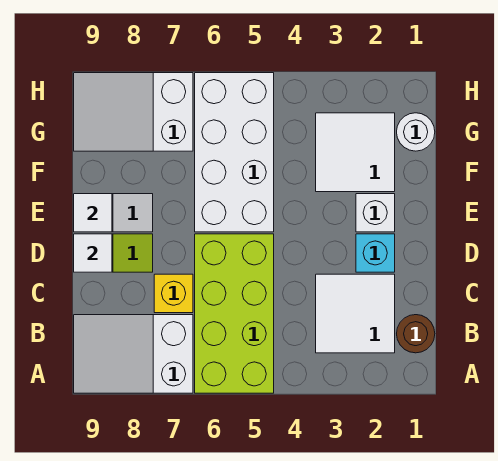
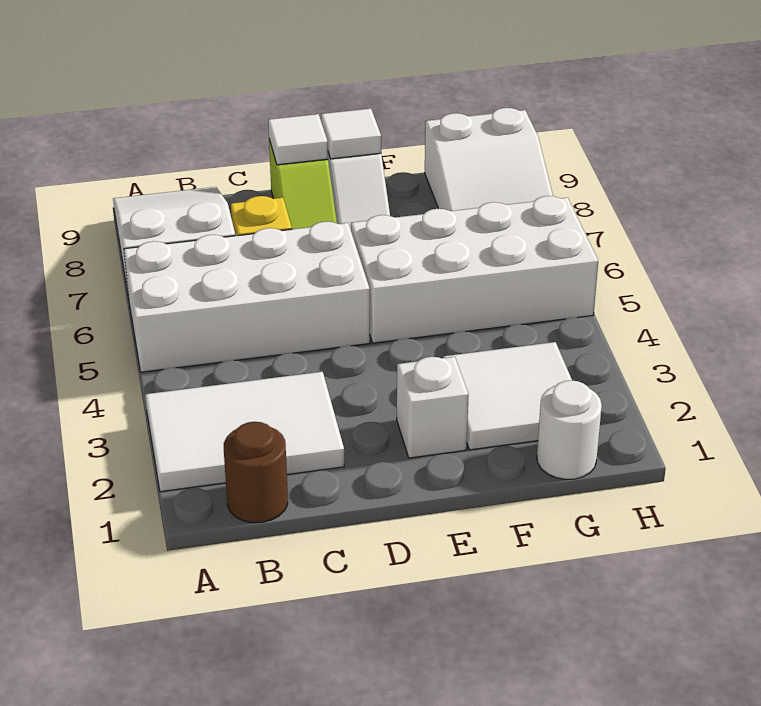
lime brick A5:D6 level 1 -> white brick A5:D6 level 1
white tile B2:C3 level 1 -> white tile A2:C3 level 1
cyan brick D2 level 1 -> none
white slope G7:H9 level 1 top 7 -> white slope G7:H9 level 1 top 9

